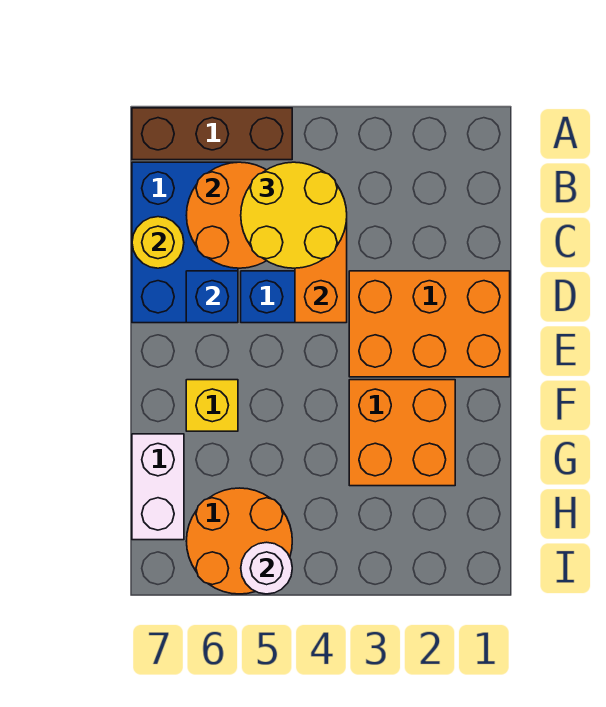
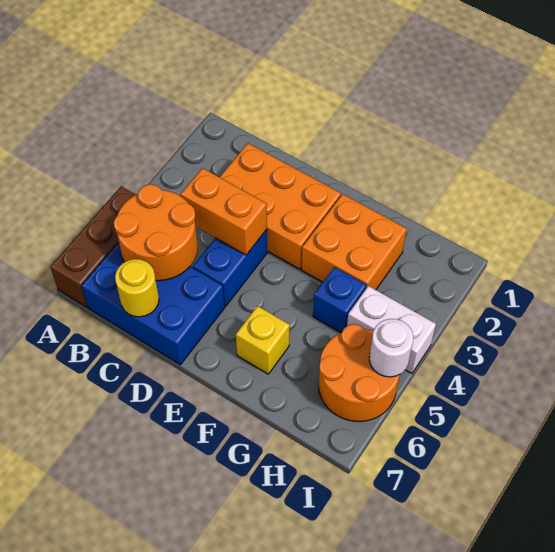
yellow round brick B4:C5 level 3 -> none
orange brick D1:E3 level 1 -> orange brick C2:E3 level 1
blue brick D6 level 2 -> blue brick G4 level 1
white brick G7:H7 level 1 -> white brick H4:I4 level 1

